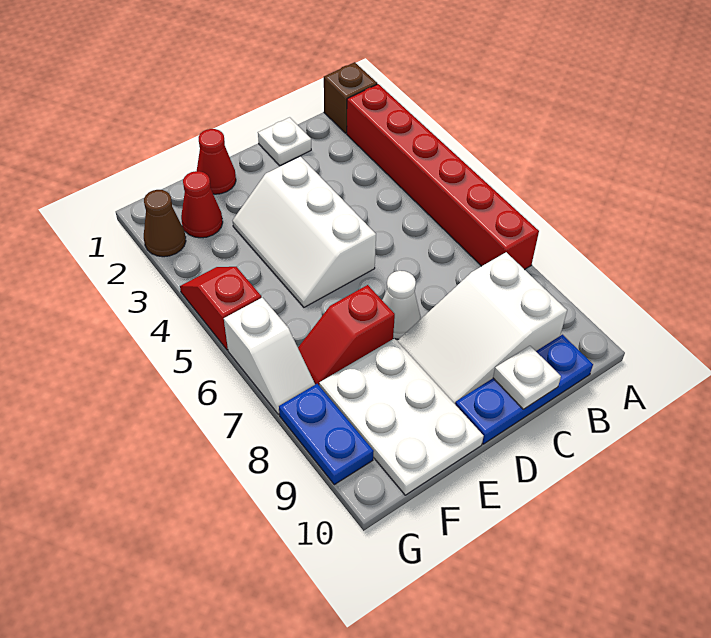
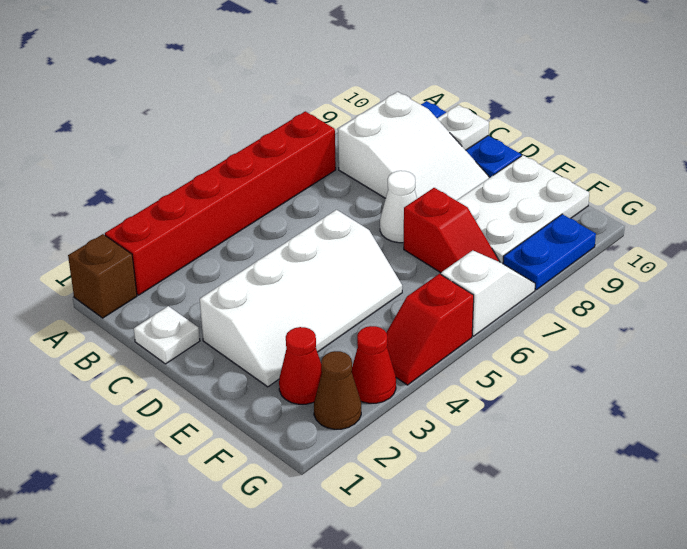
white slope D3:E5 level 1 top D -> white slope D2:E5 level 1 top D
red cone E1 level 1 -> red cone G3 level 1

